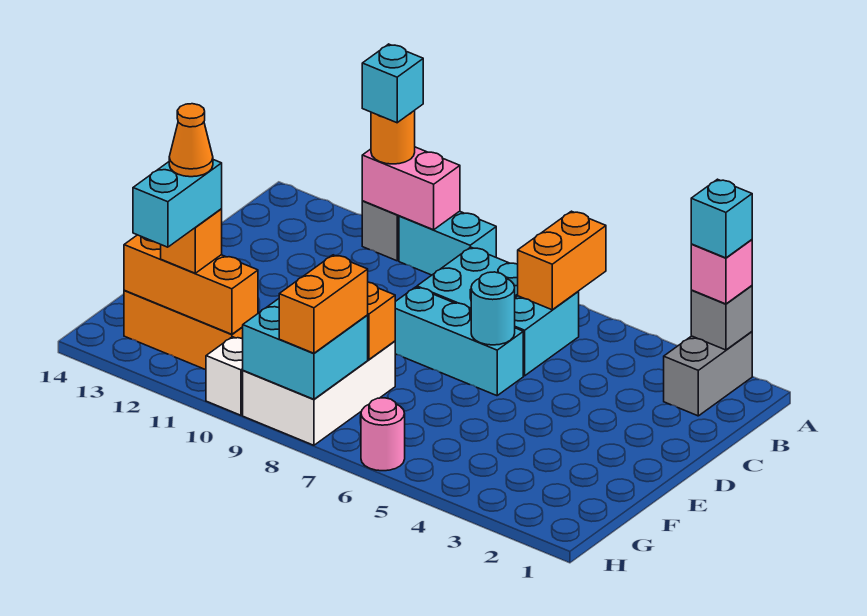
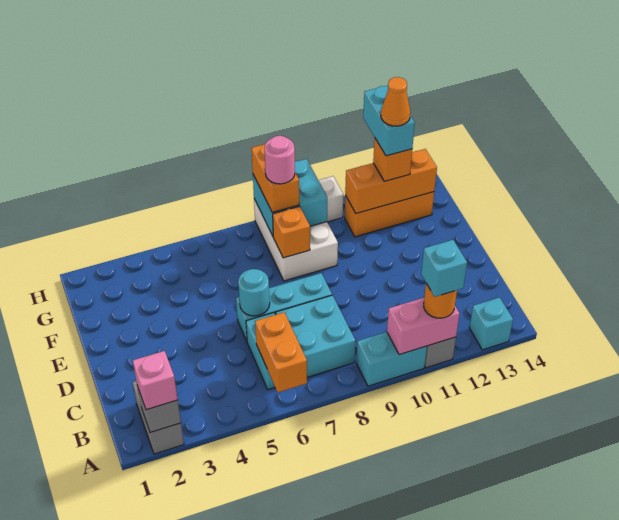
cyan brick A2 level 4 -> cyan brick A13 level 1
pink round brick H6 level 1 -> pink round brick G8 level 4

